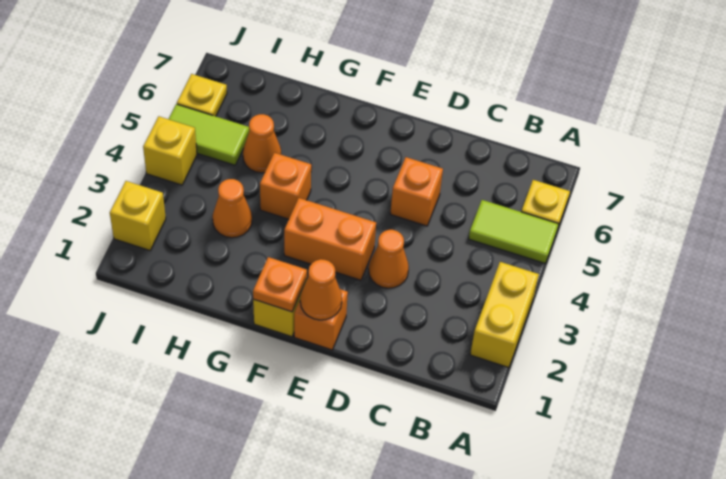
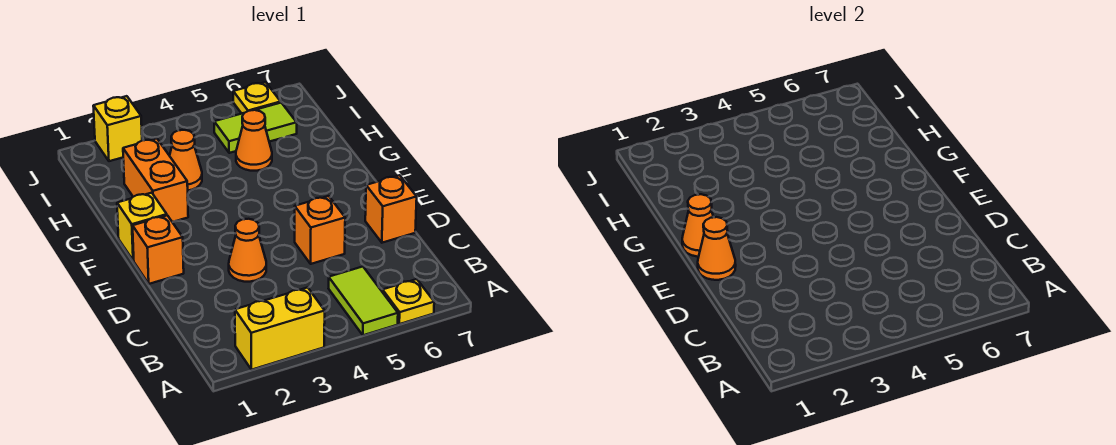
orange brick E3:F3 level 1 -> orange brick G2:H2 level 1
orange plate F1 level 2 -> orange cone F1 level 2
orange brick G4 level 1 -> orange brick D7 level 1
lime tile I5:J5 level 1 -> lime tile I5:I6 level 1
yellow brick J4 level 1 -> none

